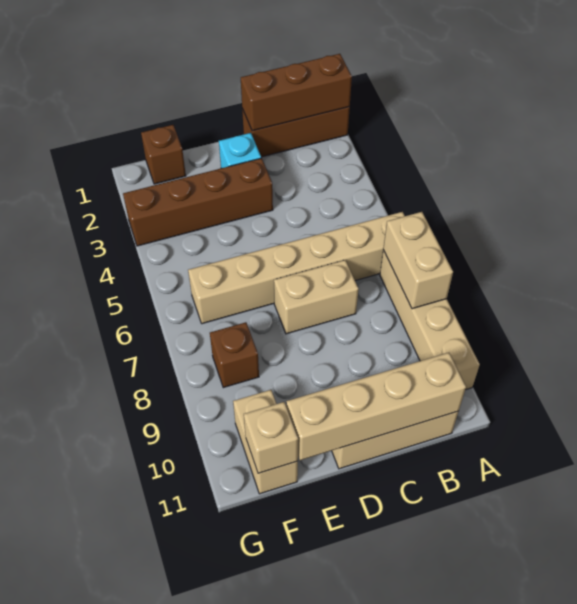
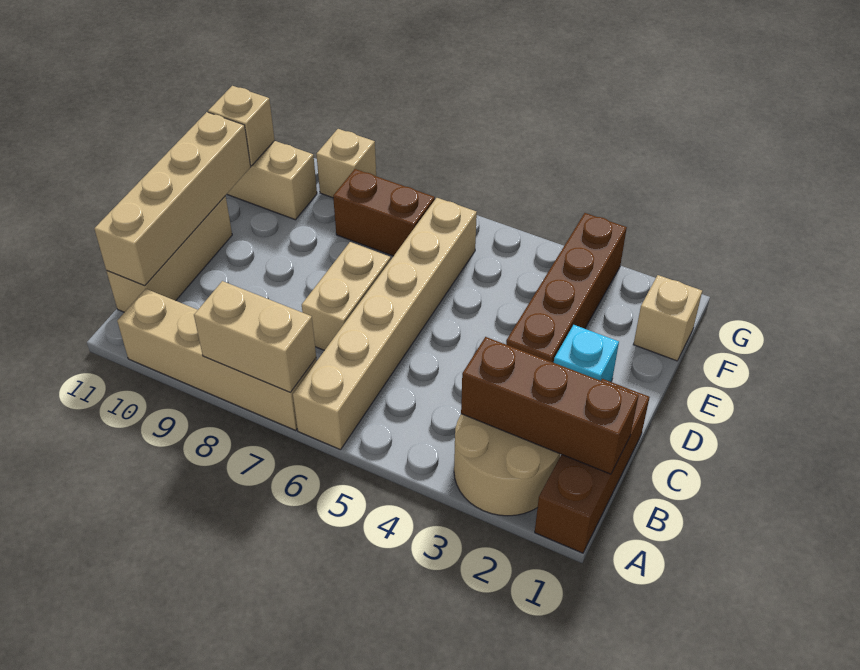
brown brick A1:C1 level 2 -> brown brick B1:B3 level 2
none -> tan round brick A2:B3 level 1
brown brick F1 level 1 -> tan brick F1 level 1
brown brick F8 level 1 -> brown brick F7:F8 level 1
none -> tan brick G9 level 1

